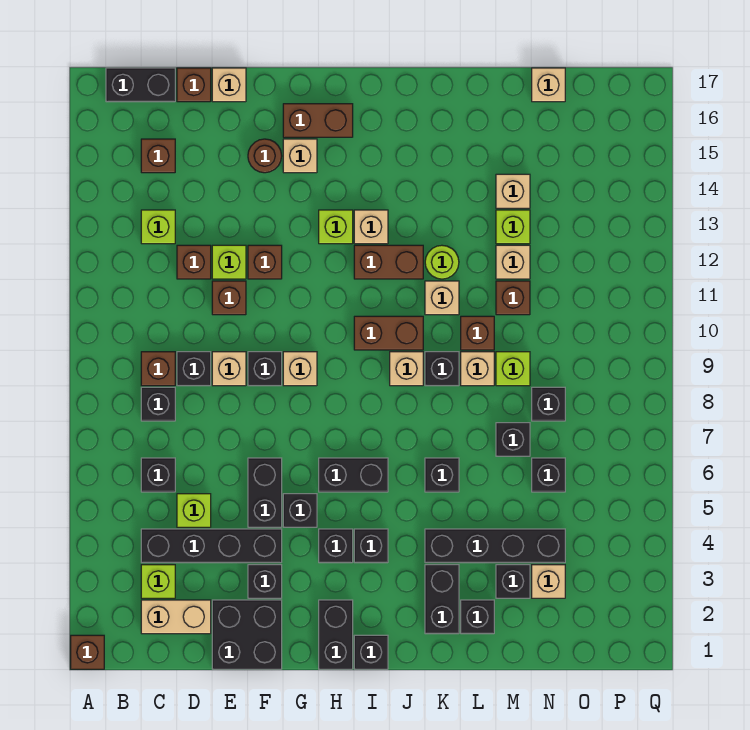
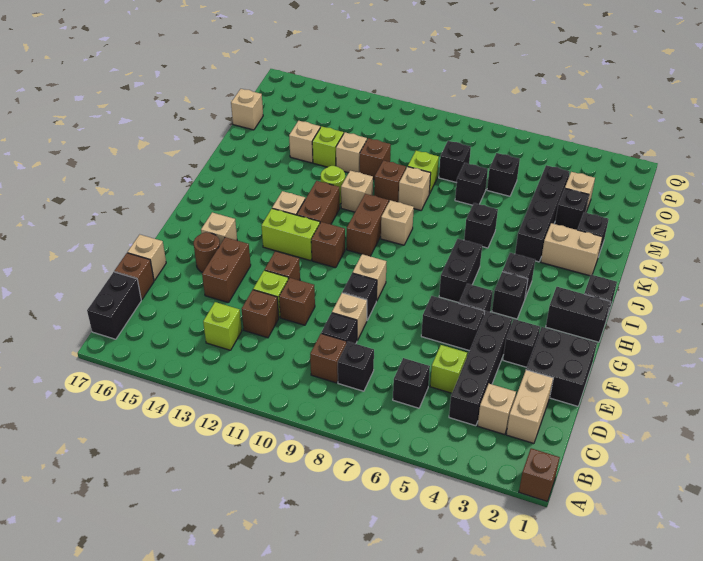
lime brick C3 level 1 -> tan brick C3 level 1
brown brick C15 level 1 -> brown brick H11 level 1
brown brick G16:H16 level 1 -> brown brick E14:F14 level 1
lime brick H13 level 1 -> lime brick H12:H13 level 1
black brick K2:K3 level 1 -> tan brick K2:K3 level 1
black brick K9 level 1 -> none

